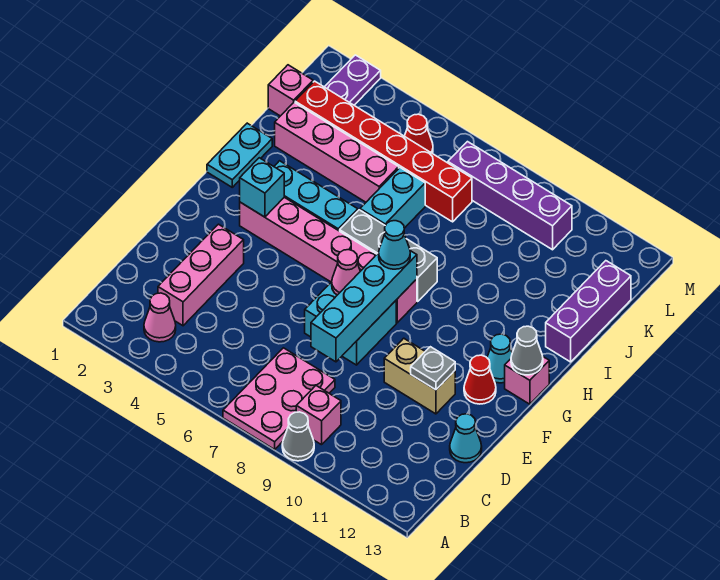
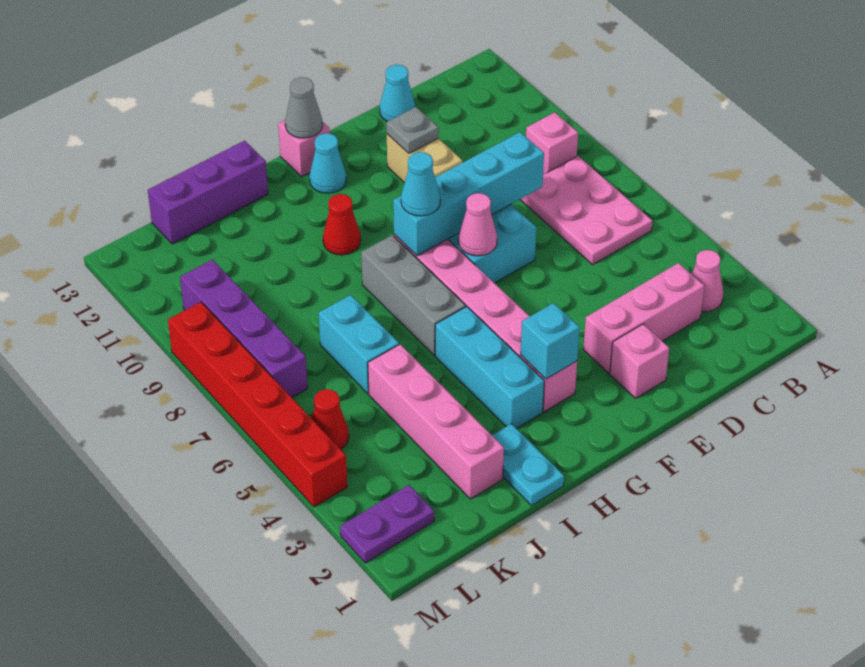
pink plate A7:C8 level 1 -> pink plate B6:C8 level 1
grey cone A9 level 1 -> none
red cone F12 level 1 -> red cone H10 level 1
cyan plate H1:I1 level 1 -> cyan plate I1:I2 level 1
cyan brick I6:J6 level 1 -> cyan brick J6:J7 level 1
pink brick K1 level 1 -> pink brick E2 level 1
red brick K2:K7 level 1 -> red brick M4:M9 level 1

